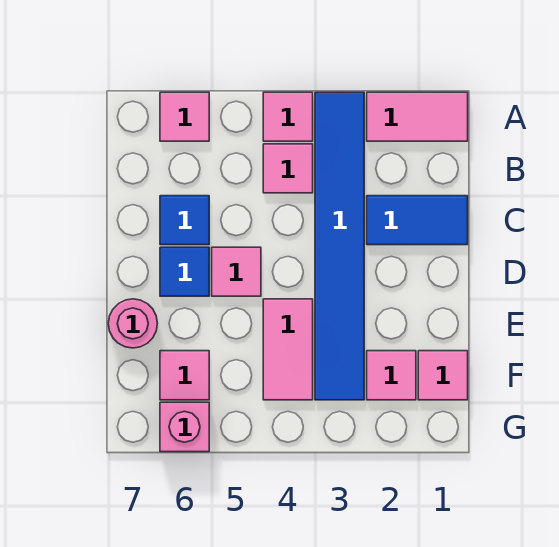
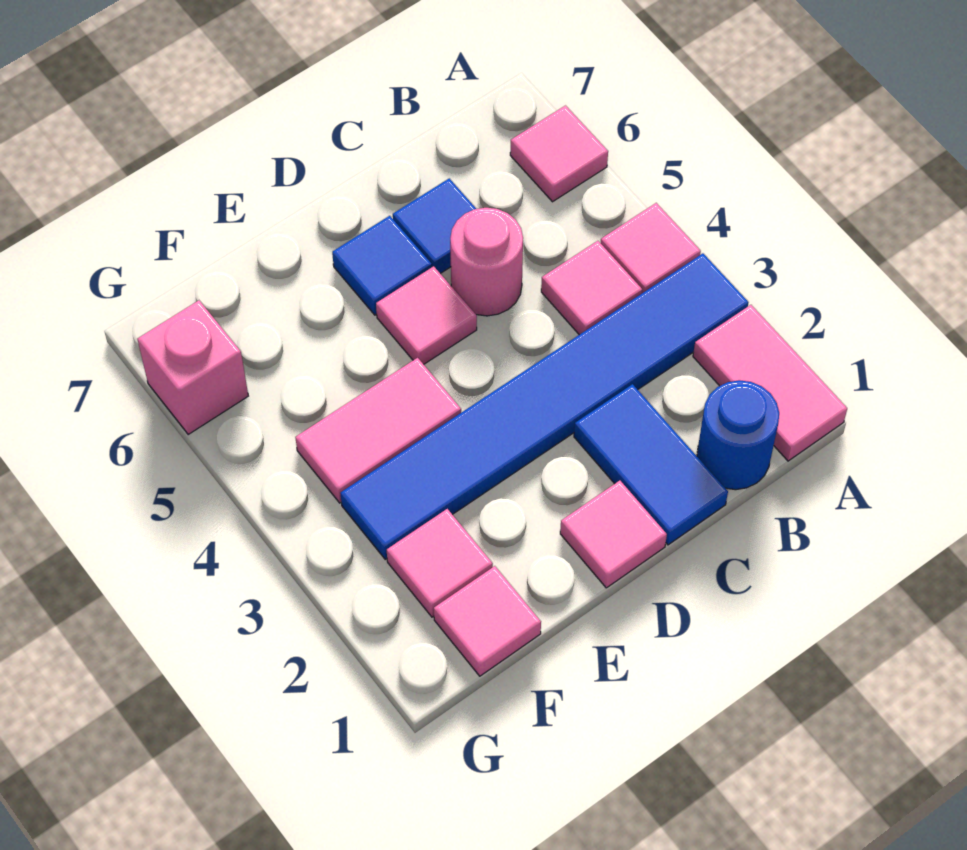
none -> blue round brick B1 level 1
pink round brick E7 level 1 -> pink round brick C5 level 1
pink tile F6 level 1 -> pink tile D1 level 1

